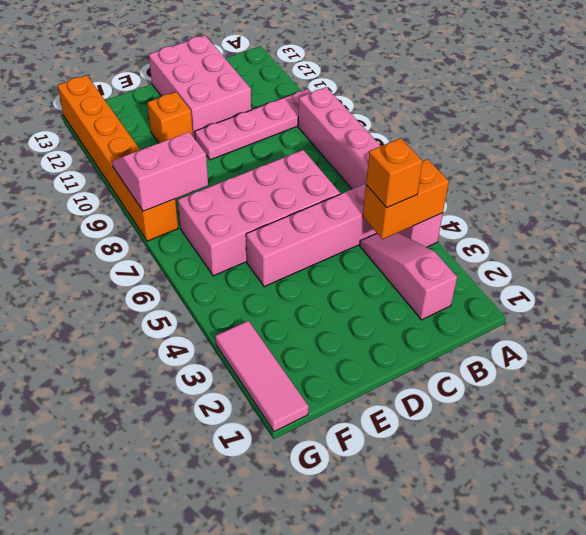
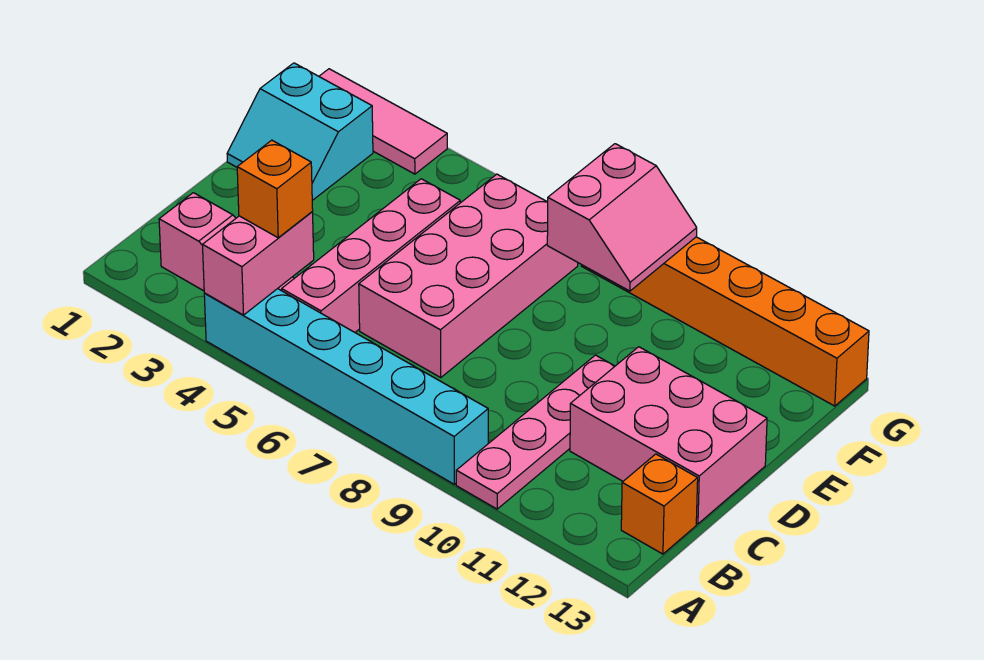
pink brick A4:A9 level 1 -> cyan brick A4:A9 level 1
orange brick A4:B4 level 2 -> pink brick A4:B4 level 2
none -> cyan slope E1:F2 level 1 top F
orange brick E11 level 1 -> orange brick B13 level 1

